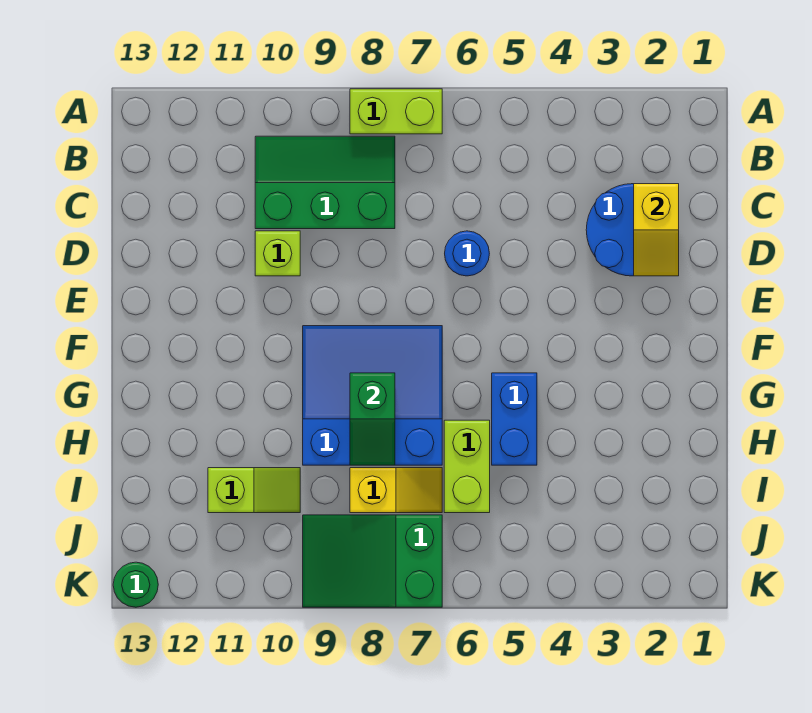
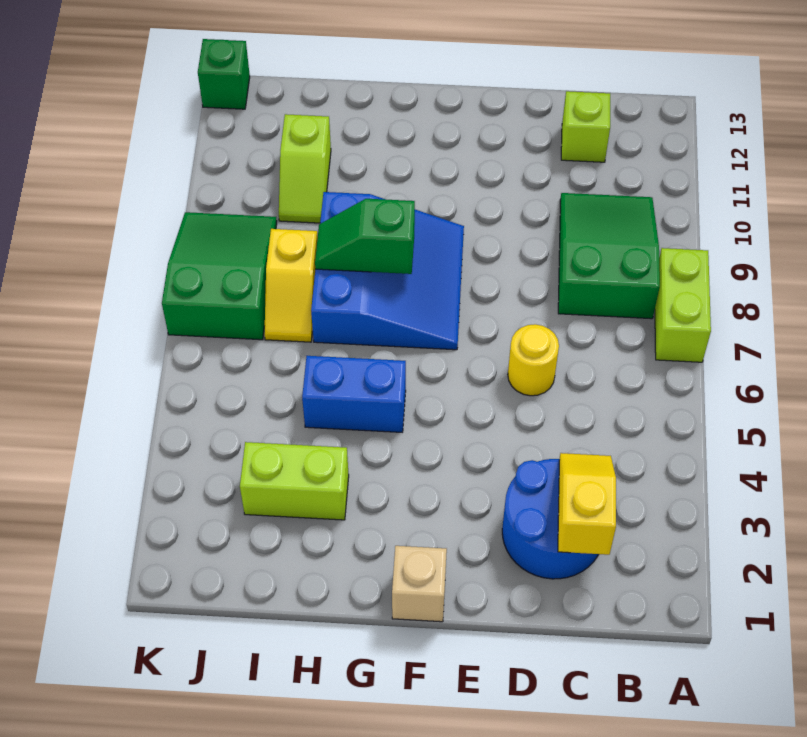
green slope B8:C10 level 1 top C -> green slope B8:C10 level 1 top 8
yellow slope C2:D2 level 2 top C -> yellow slope C2:C3 level 2 top 2
blue round brick D6 level 1 -> yellow round brick D6 level 1
lime brick D10 level 1 -> lime brick C12 level 1
none -> tan brick F1 level 1
lime brick H6:I6 level 1 -> lime brick H3:I3 level 1
green round brick K13 level 1 -> green brick K13 level 1

